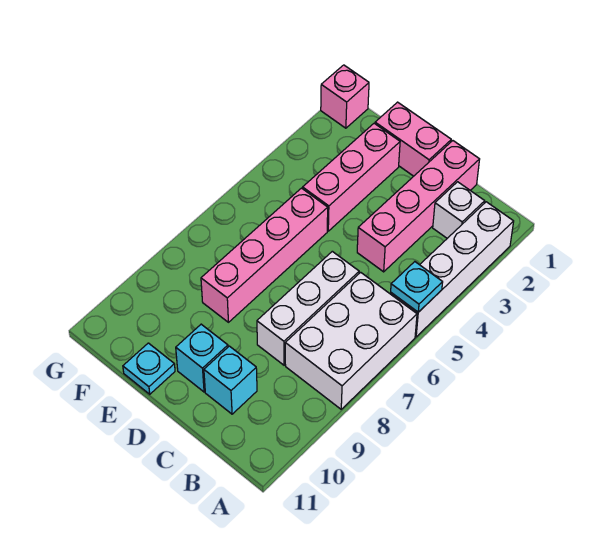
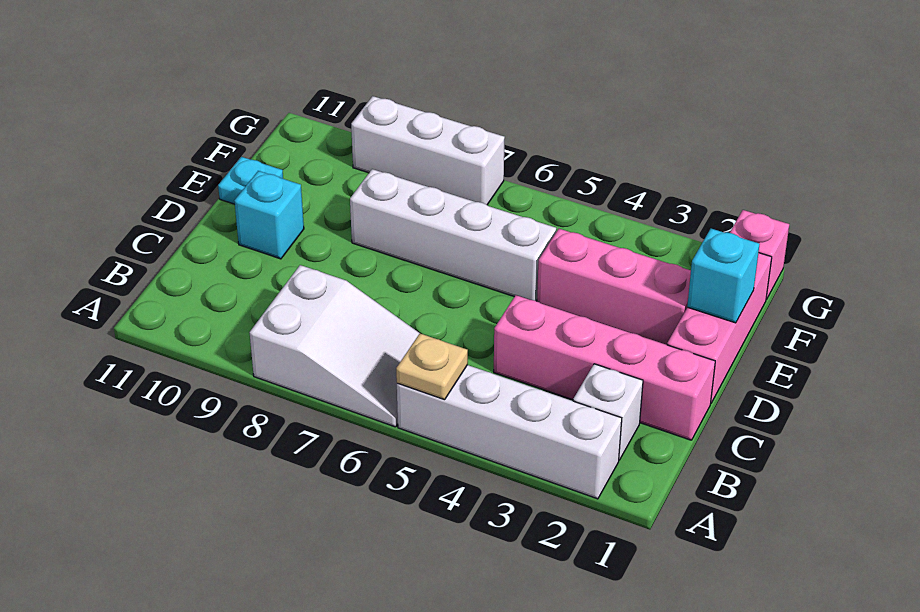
cyan plate A5 level 2 -> tan plate A5 level 2
white brick A6:B8 level 1 -> white slope A6:B8 level 1 top 8
white brick C6:C8 level 1 -> white brick G7:G9 level 1
cyan brick C10 level 1 -> cyan brick E1 level 2
pink brick D1:E1 level 1 -> pink brick D1:F1 level 1
pink brick E5:E8 level 1 -> white brick E5:E8 level 1

